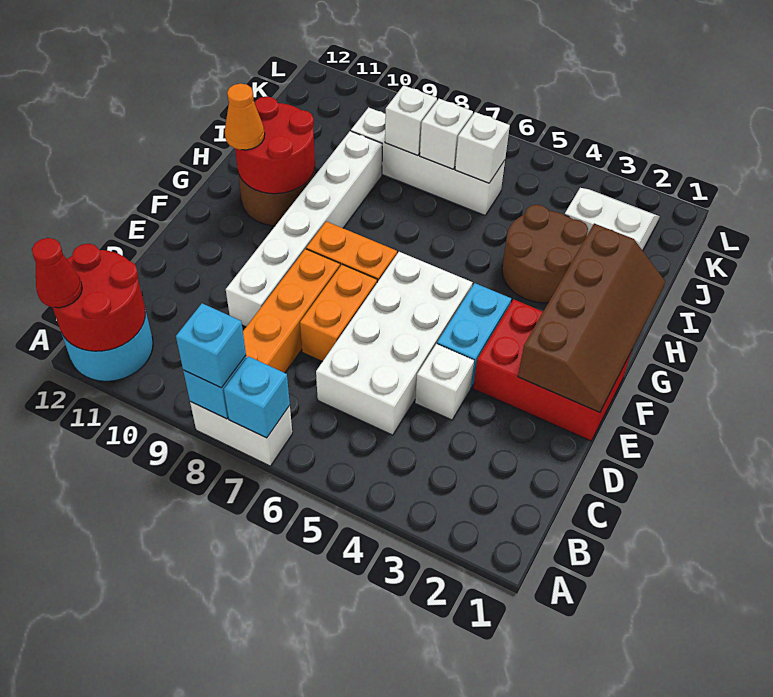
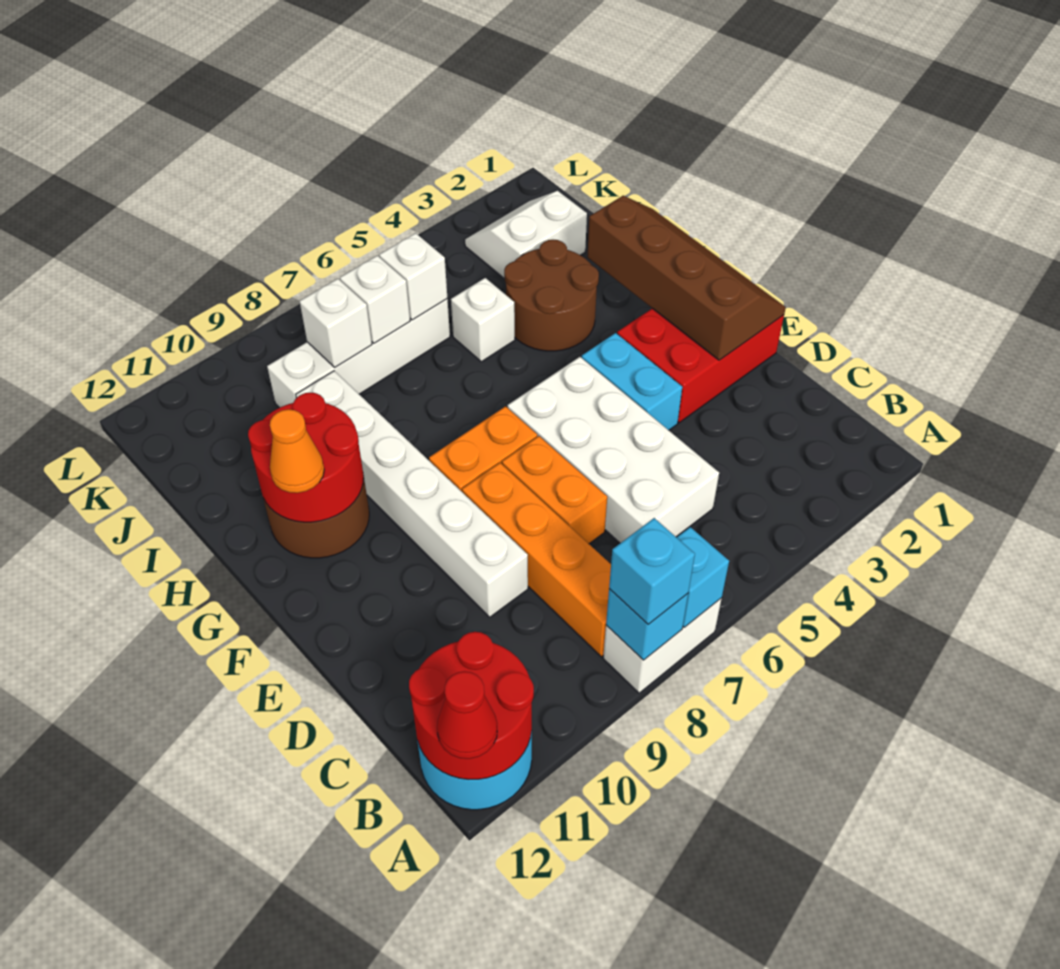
white brick D4 level 1 -> white brick I5 level 1

